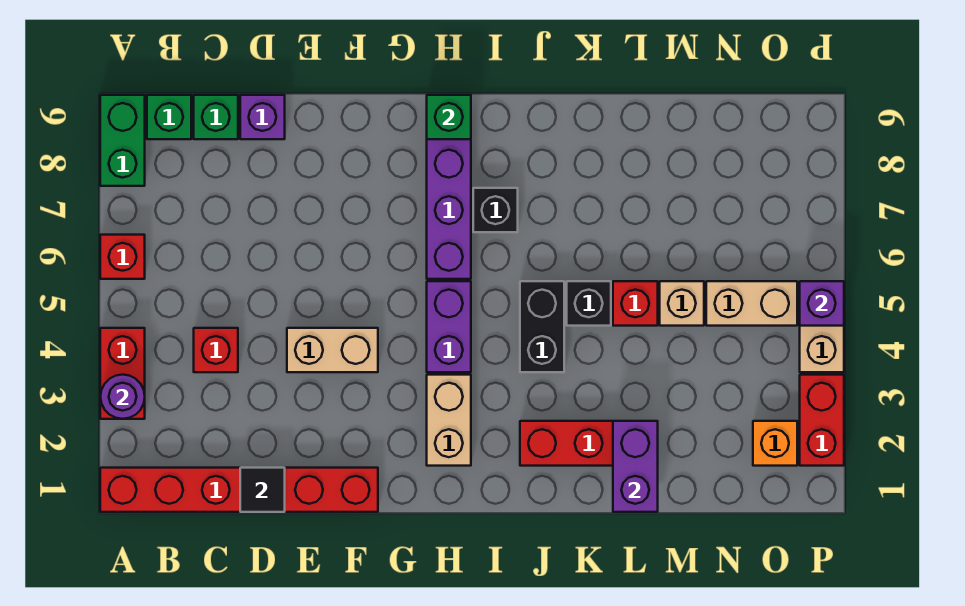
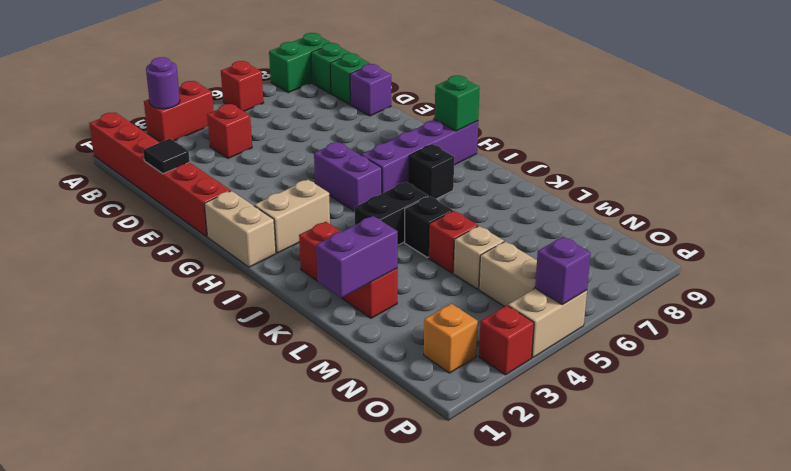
tan brick E4:F4 level 1 -> tan brick G1:H1 level 1
purple brick H4:H5 level 1 -> purple brick G5:H5 level 1
red brick P2:P3 level 1 -> red brick P3 level 1

